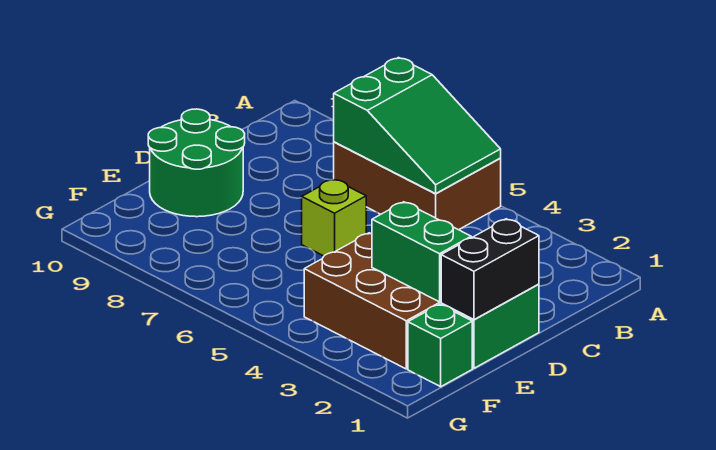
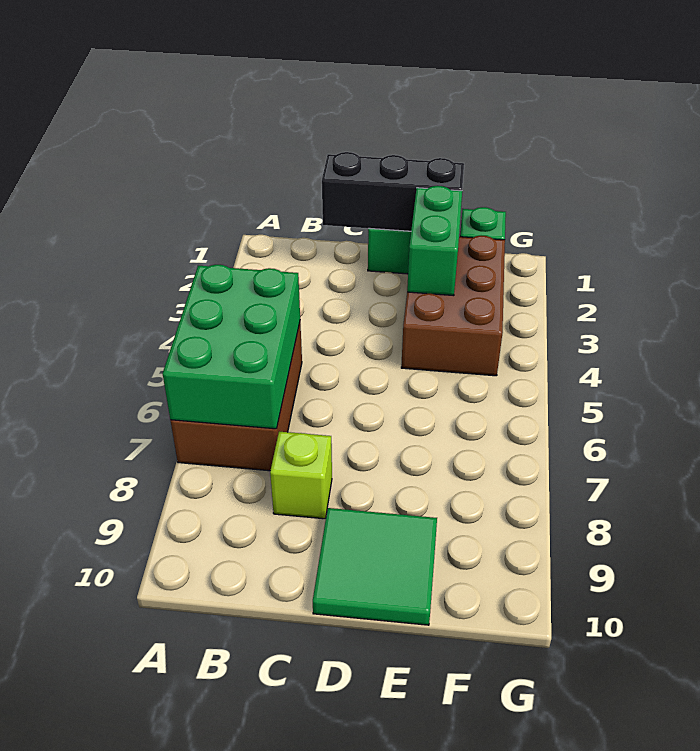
green slope A5:B7 level 2 top 7 -> green brick A5:B7 level 2
black brick D1:E1 level 2 -> black brick C1:E1 level 2
lime brick D6 level 1 -> lime brick C8 level 1
green round brick D9:E10 level 1 -> green tile D9:E10 level 1

